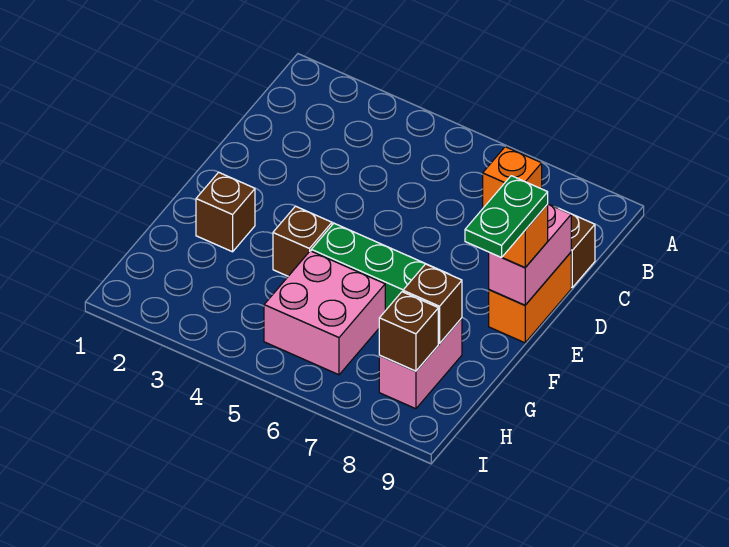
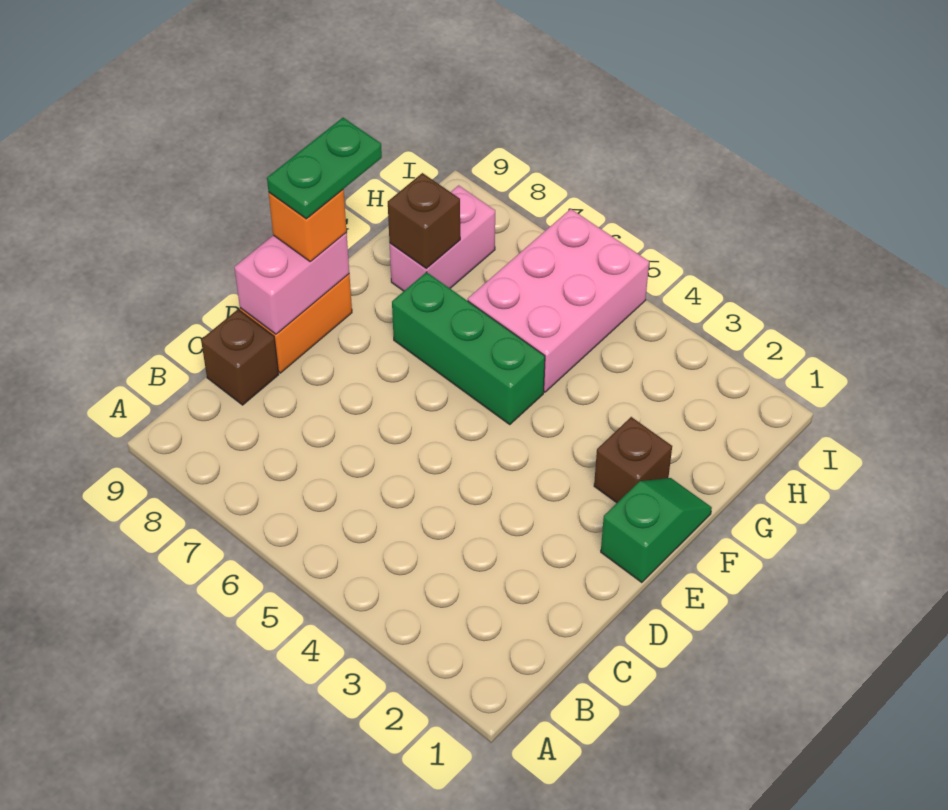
orange brick B7 level 1 -> none
none -> green slope E1:F1 level 1 top E
brown brick F4 level 1 -> none
pink brick G5:H6 level 1 -> pink brick G5:I6 level 1
brown brick H8 level 2 -> none

